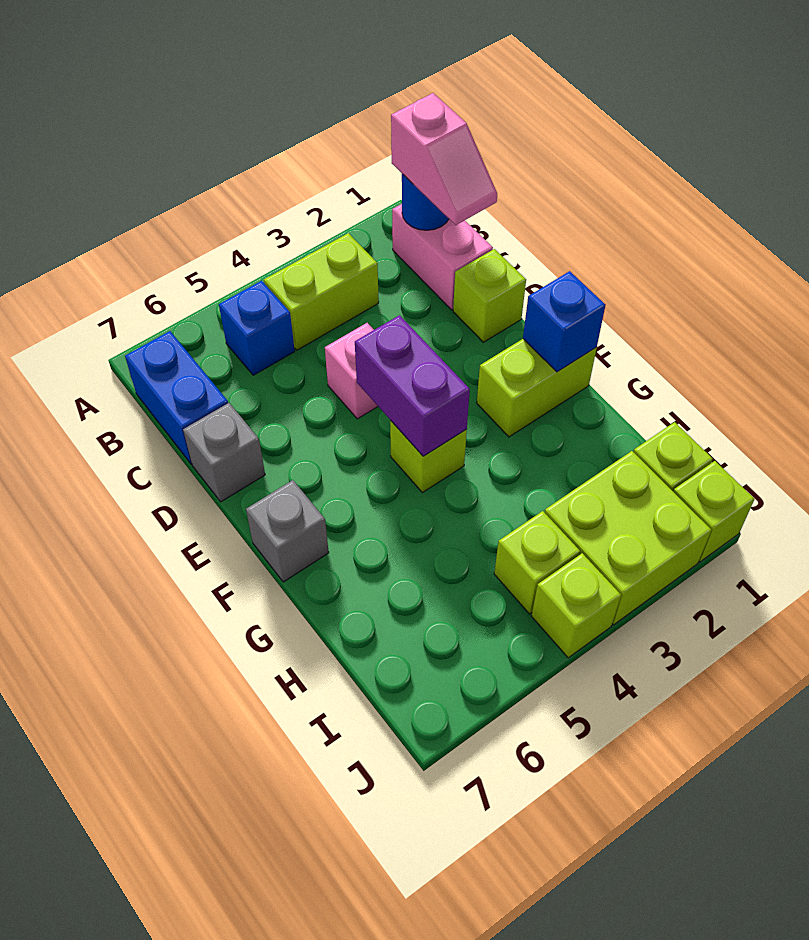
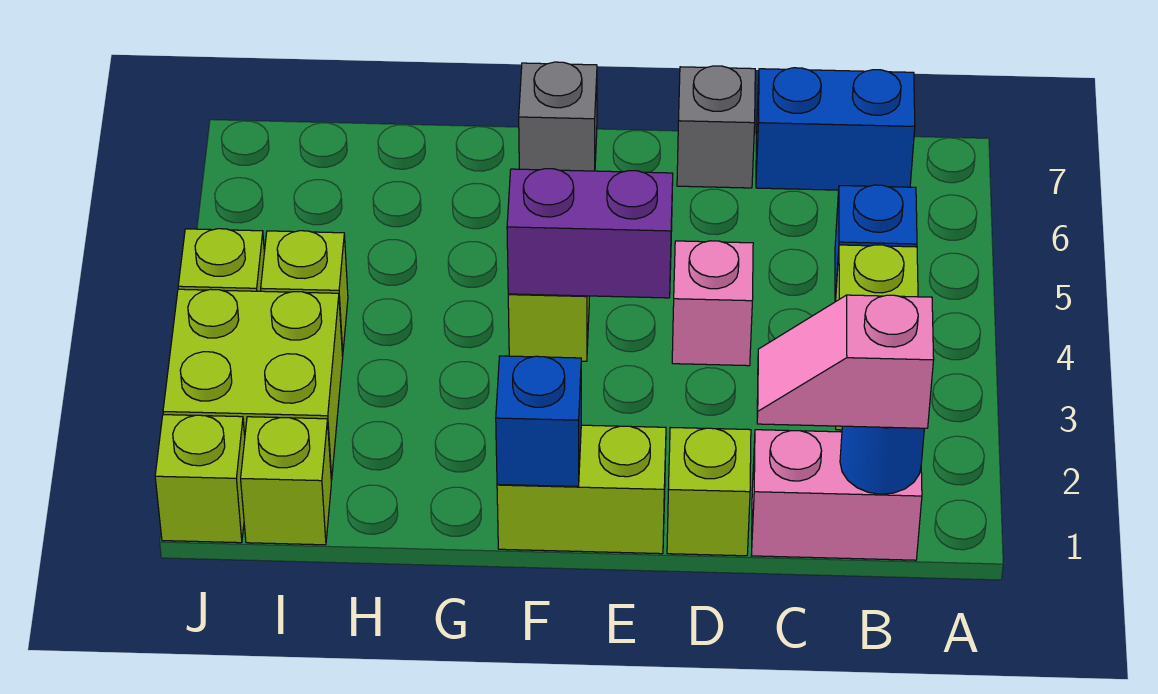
lime brick F1:F2 level 1 -> lime brick E1:F1 level 1

